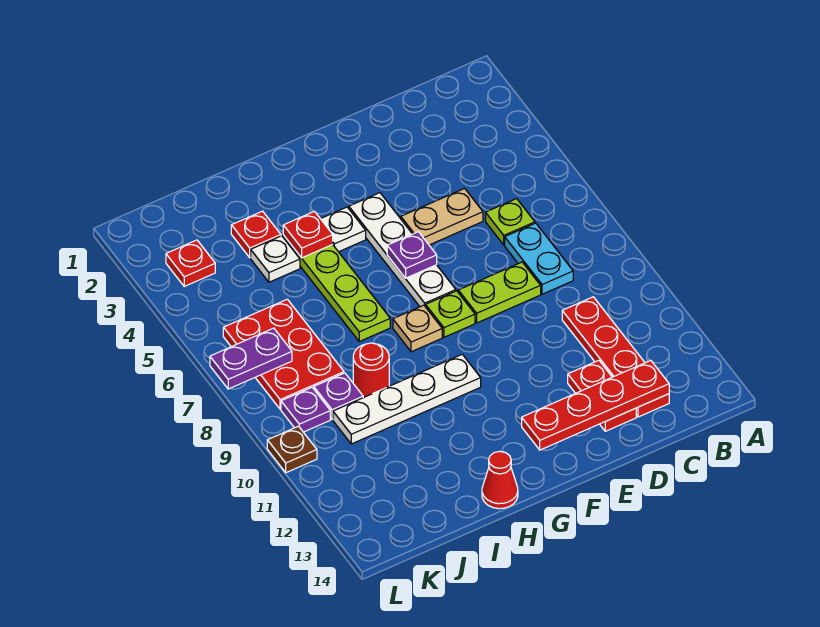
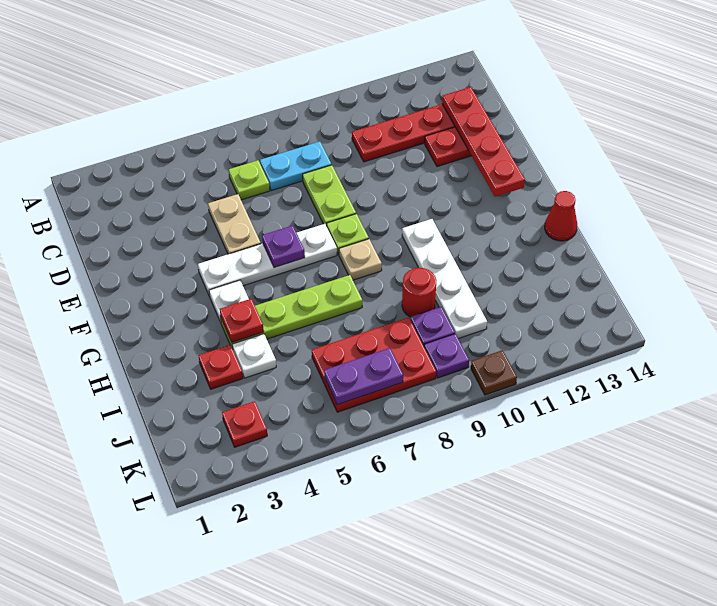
purple plate K7:L7 level 2 -> purple plate K6:K7 level 2

